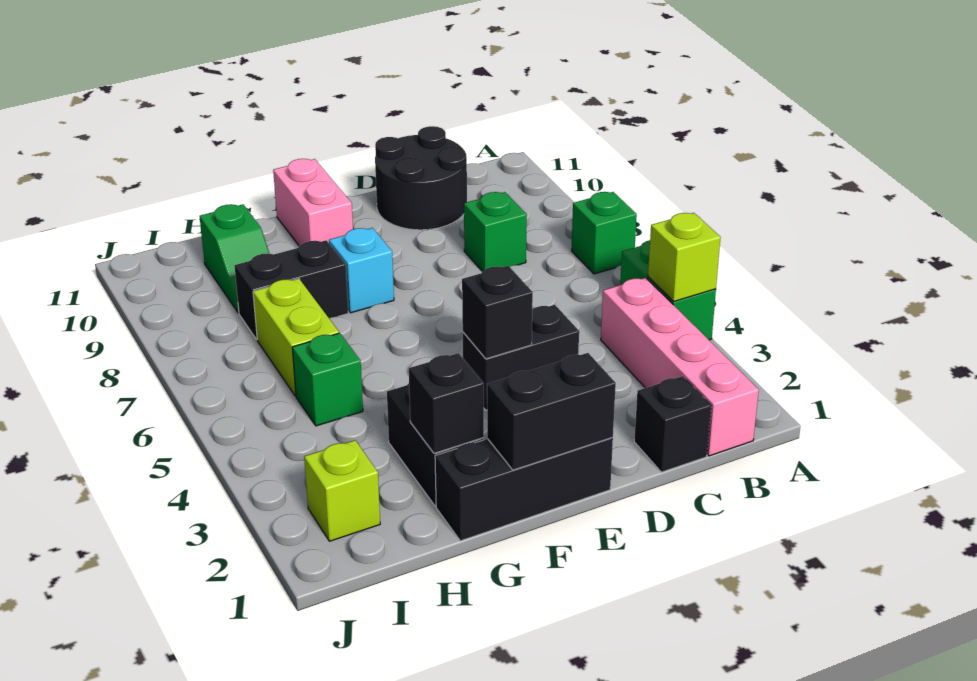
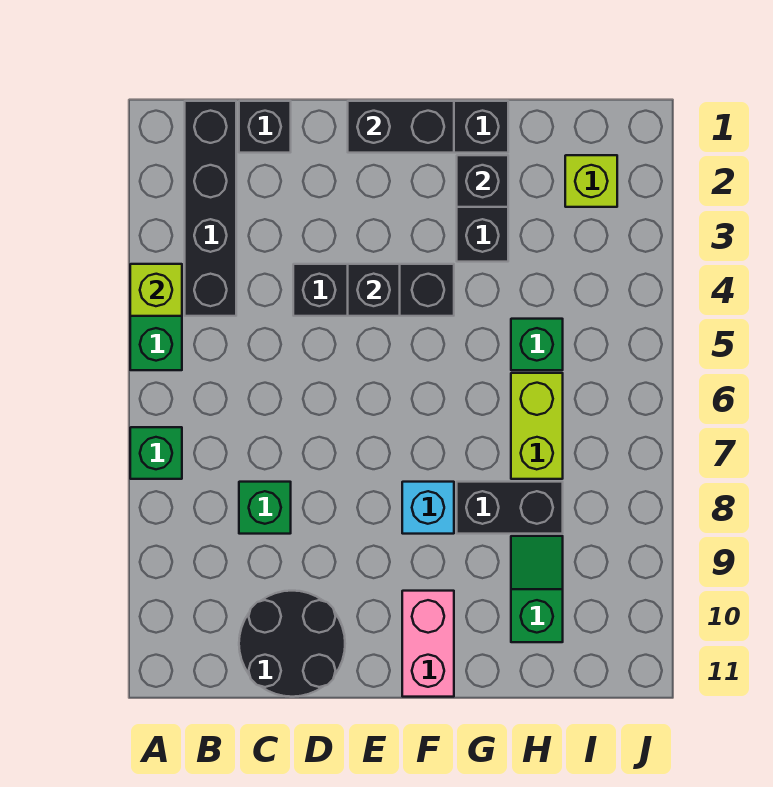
pink brick B1:B4 level 1 -> black brick B1:B4 level 1
black brick D4:E4 level 1 -> black brick D4:F4 level 1

